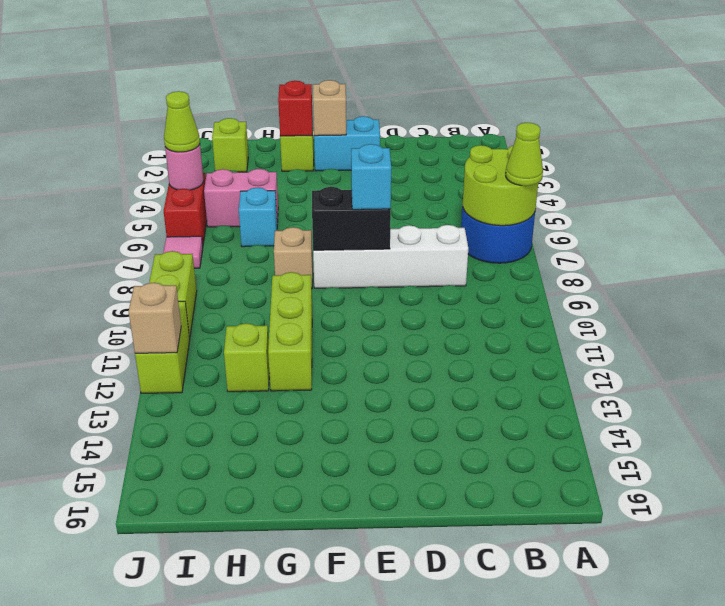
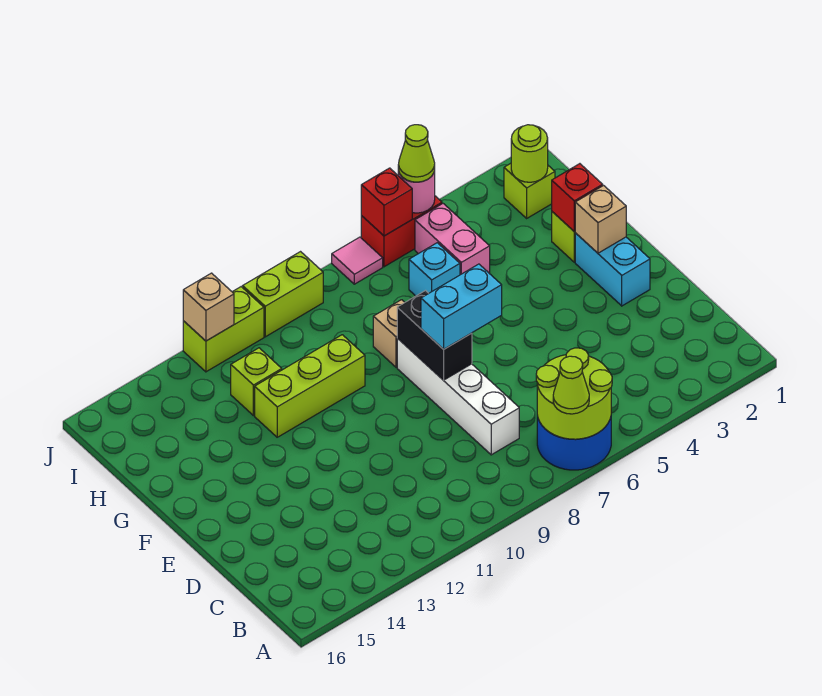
cyan brick E8 level 3 -> cyan brick E7:E8 level 3
none -> lime round brick I2 level 2
none -> red brick J6 level 2

